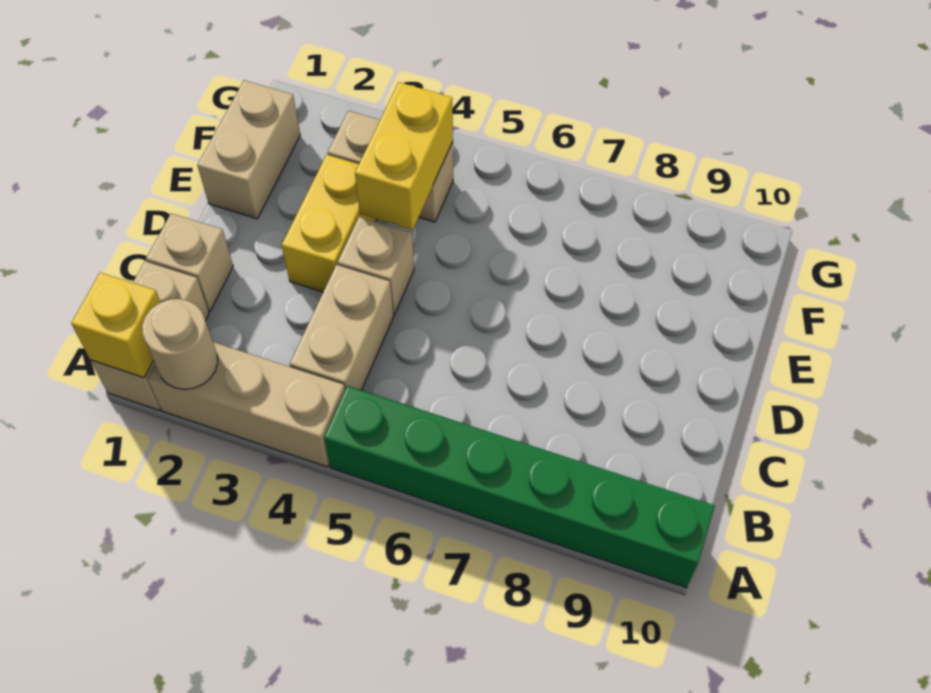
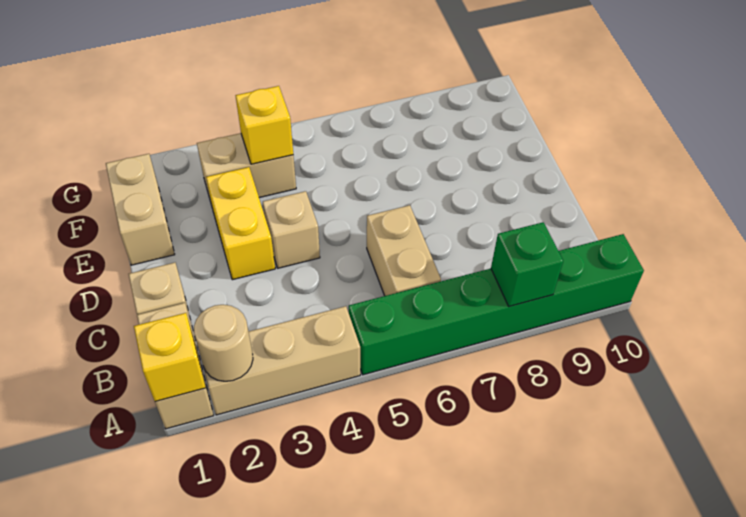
none -> green brick A8 level 2
tan brick B4:C4 level 1 -> tan brick B6:C6 level 1
yellow brick E4:F4 level 2 -> yellow brick F4 level 2

